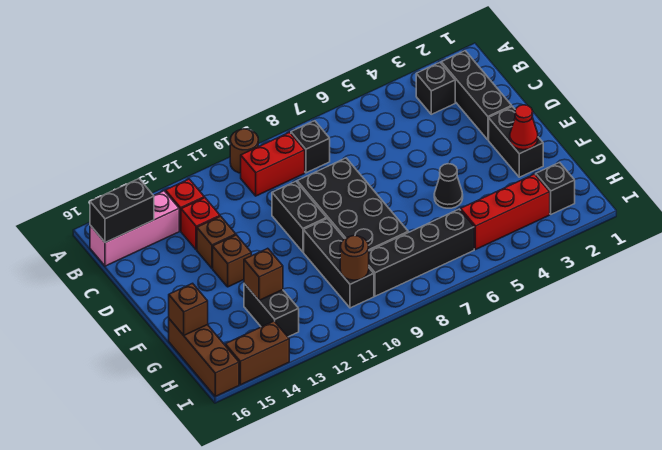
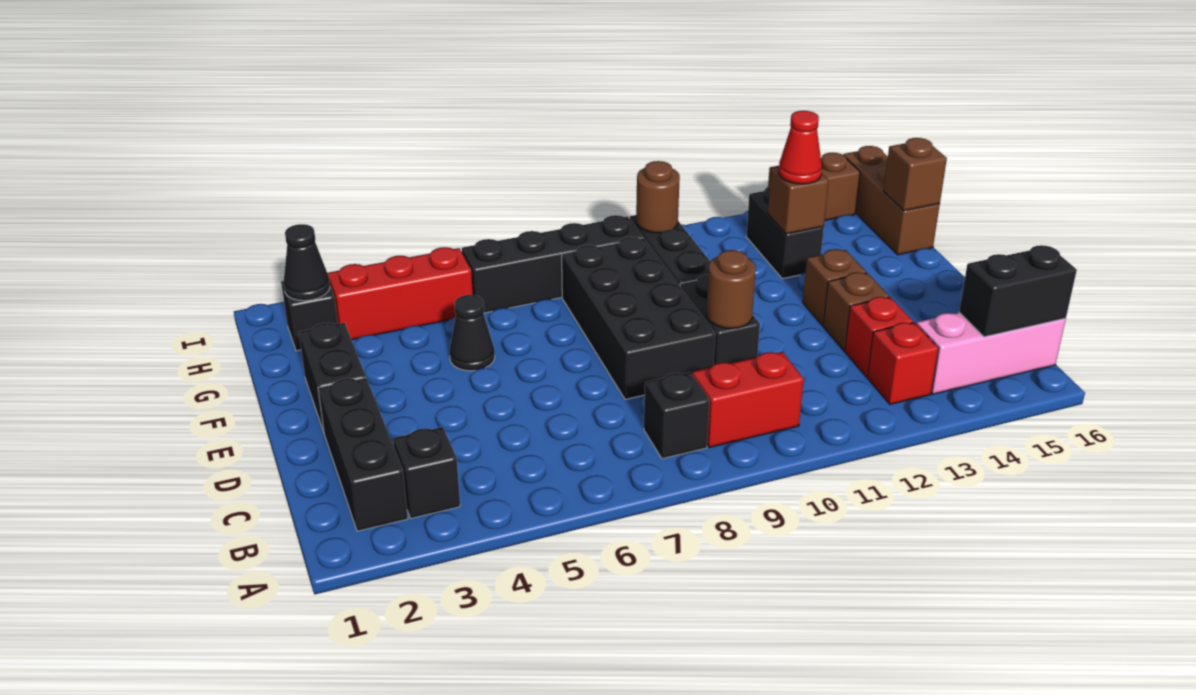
brown round brick A10 level 1 -> brown round brick D10 level 2
red cone F2 level 2 -> red cone G13 level 3
none -> black cone H2 level 2

